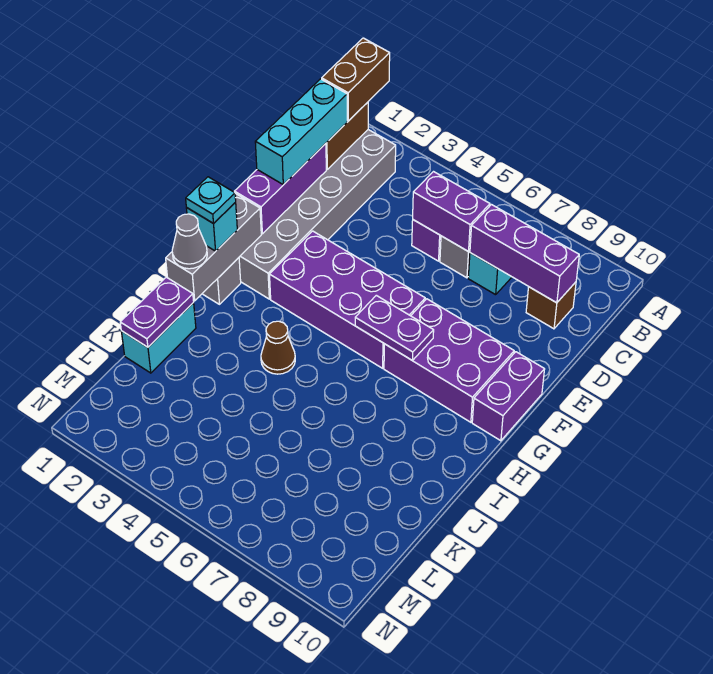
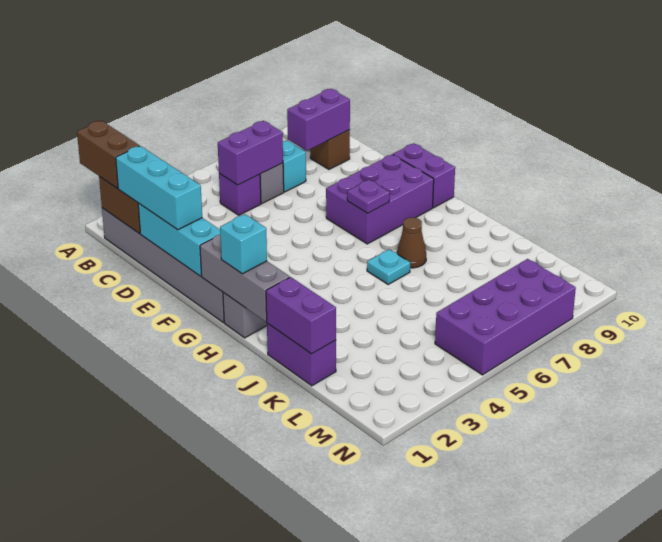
purple brick C7:C9 level 2 -> purple brick C8:C9 level 2
purple brick D1:F1 level 2 -> cyan brick D1:F1 level 2
purple brick F3:G6 level 1 -> purple brick M5:N8 level 1
purple plate G6:G7 level 2 -> purple plate G7 level 2
cyan plate H1 level 4 -> cyan plate I6 level 1
grey cone I1 level 3 -> none
brown cone I4 level 1 -> brown cone I7 level 1
cyan brick J1:K1 level 1 -> purple brick J1:K1 level 1
purple plate J1:K1 level 2 -> purple brick J1:K1 level 2

